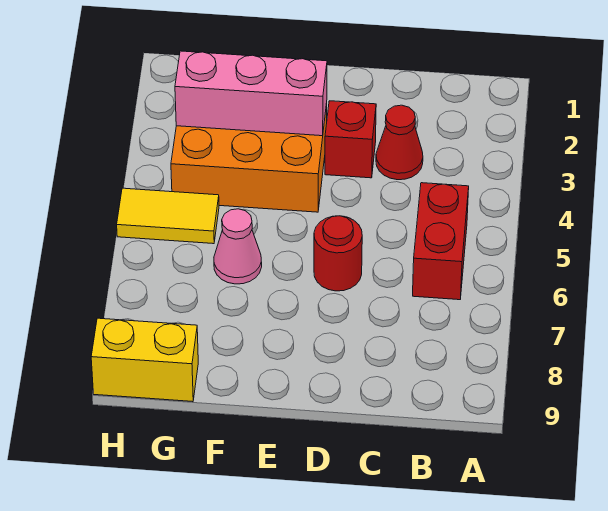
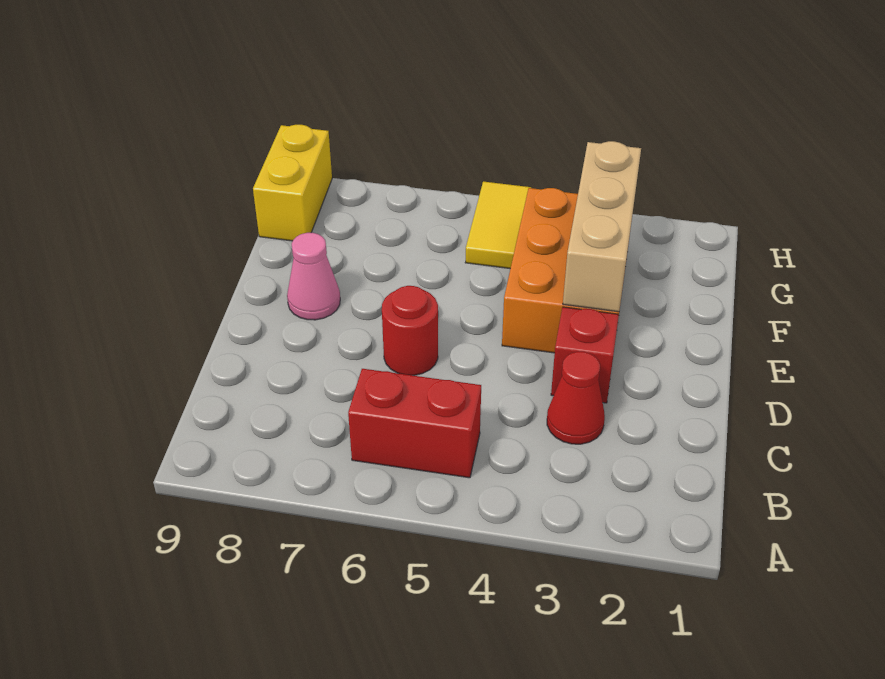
pink brick E3:G3 level 2 -> tan brick E3:G3 level 2
pink cone F6 level 1 -> pink cone E8 level 1

